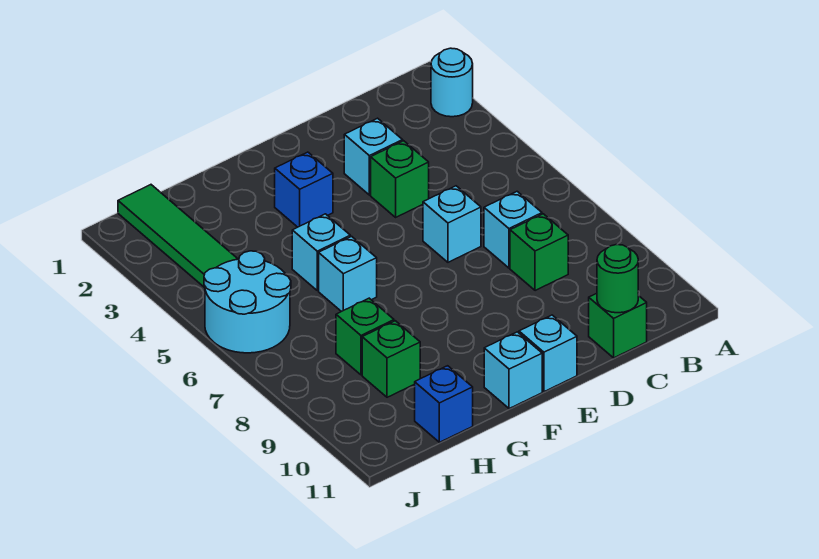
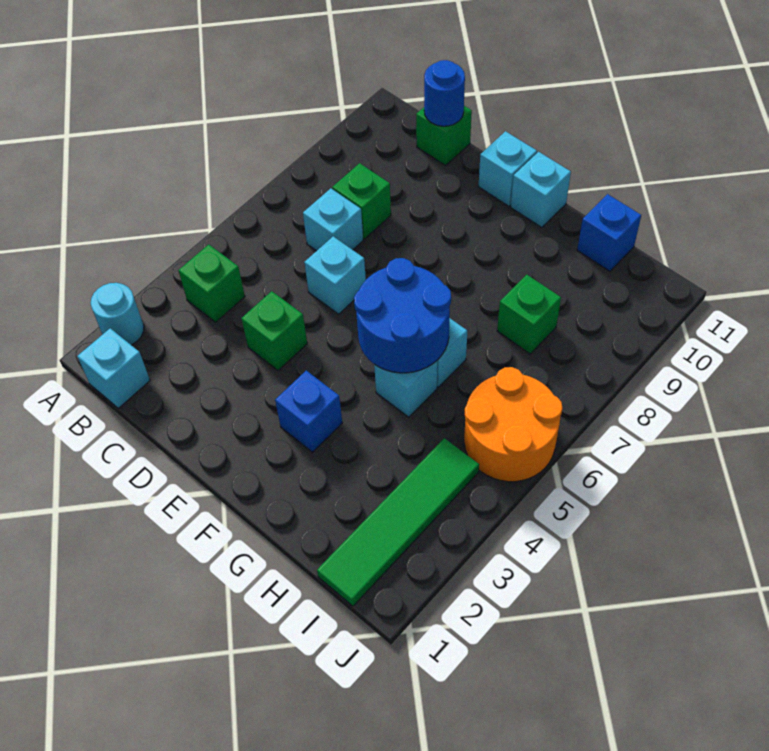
green round brick C11 level 2 -> blue round brick C11 level 2
cyan brick D3 level 1 -> cyan brick B1 level 1
none -> blue round brick F5:G6 level 2
green brick H9 level 1 -> green brick B4 level 1
cyan round brick I5:J6 level 1 -> orange round brick I5:J6 level 1

